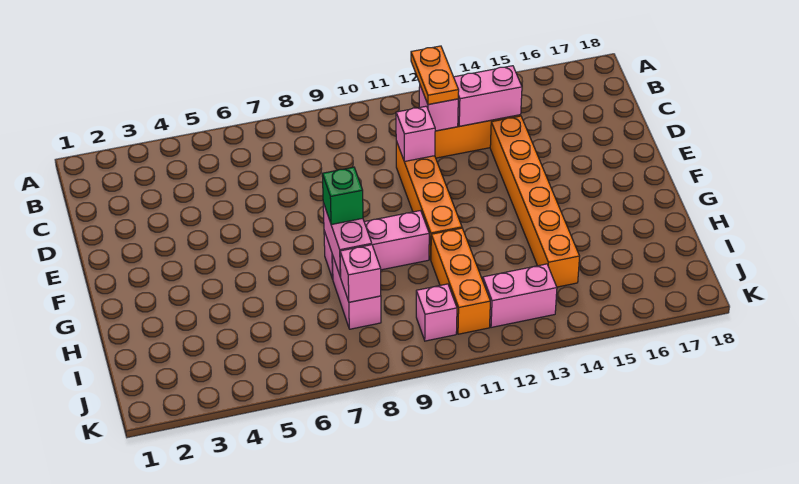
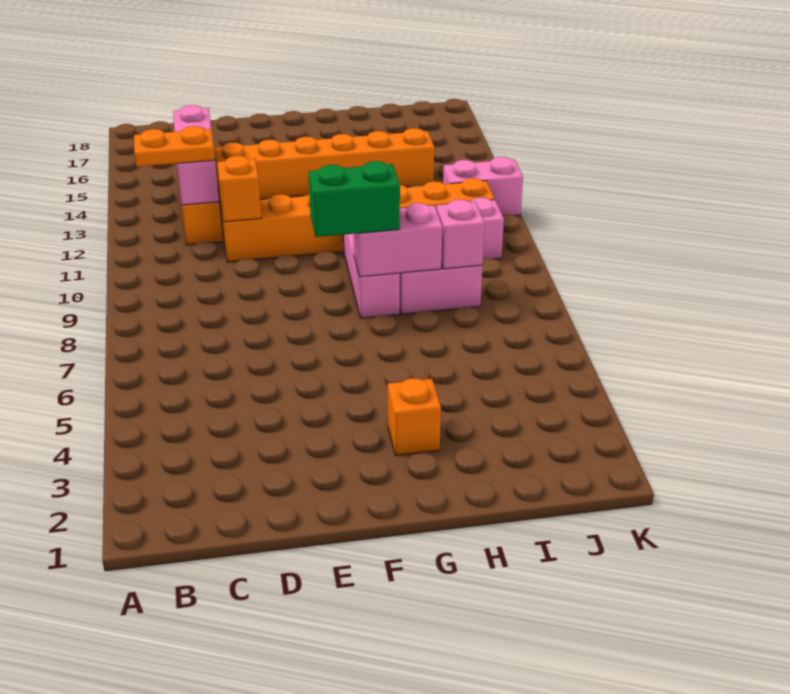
pink brick D11 level 2 -> orange brick D11 level 2
none -> orange brick G3 level 1
green brick G8 level 3 -> green brick F8:G8 level 3
pink brick J12:J13 level 1 -> pink brick J12:K12 level 1

